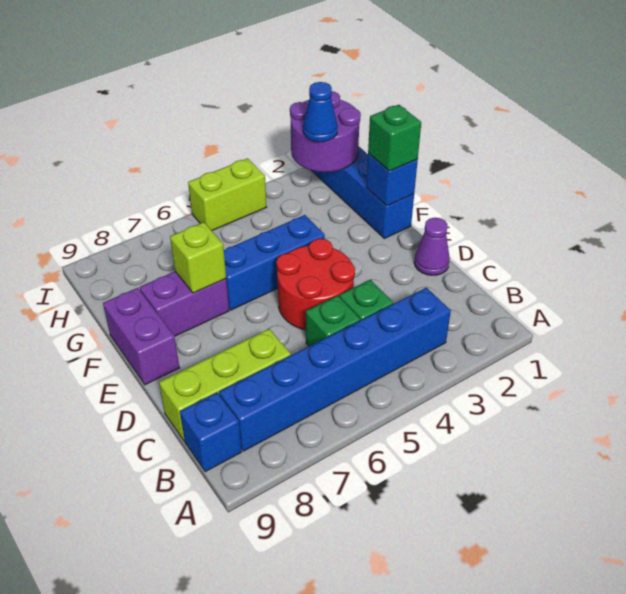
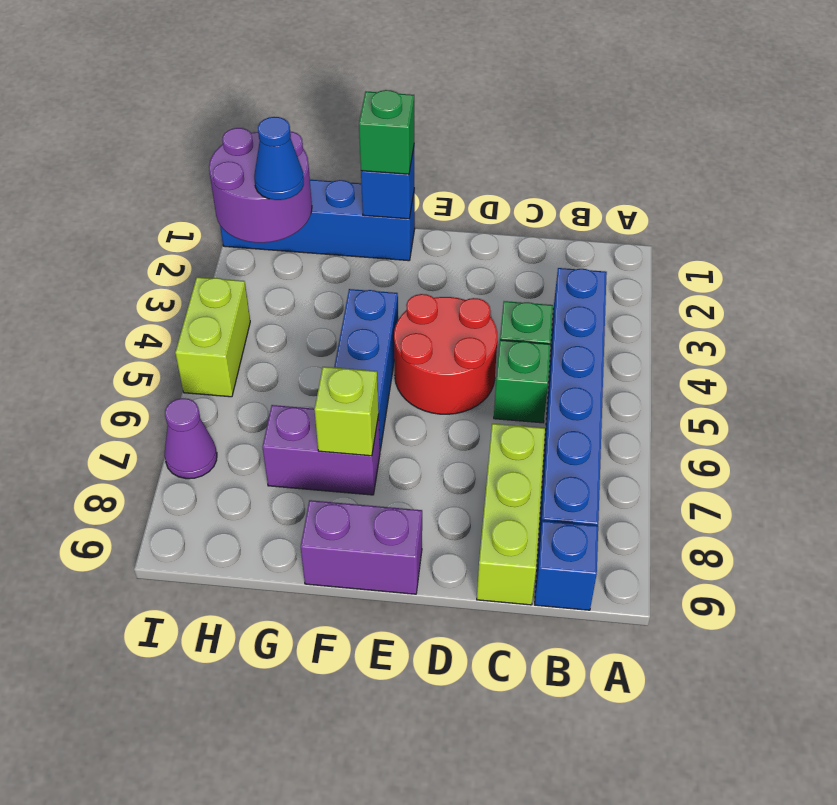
purple cone D1 level 1 -> purple cone I7 level 1
purple brick F7:F8 level 1 -> purple brick F7:G7 level 1

